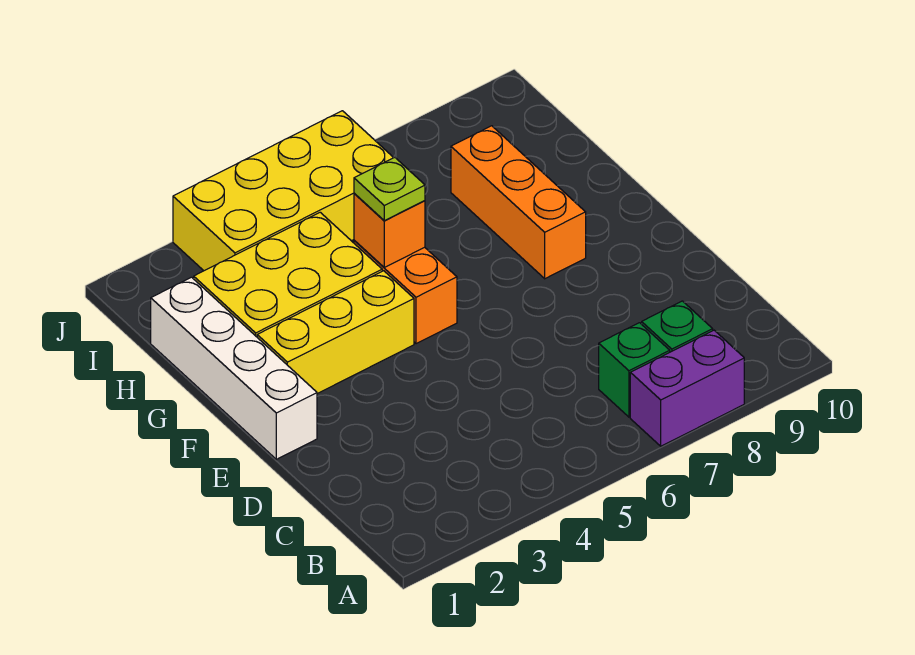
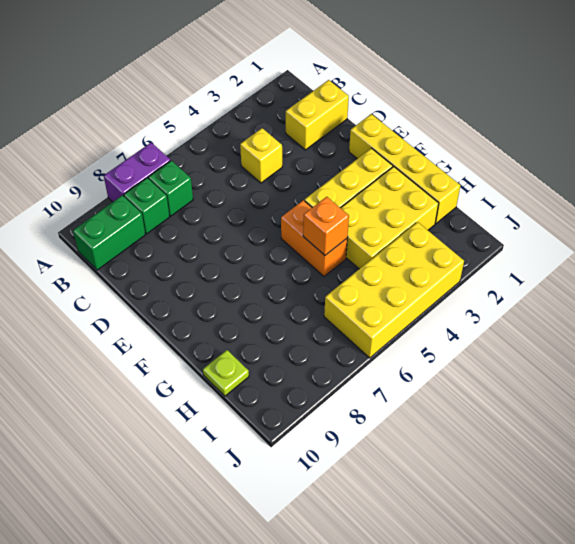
none -> green brick B9:B10 level 1
none -> yellow brick C1:C2 level 1
none -> yellow brick C4 level 1
white brick E1:H1 level 1 -> yellow brick E1:H1 level 1
orange brick F8:H8 level 1 -> none
lime plate G5 level 3 -> lime plate H10 level 1

